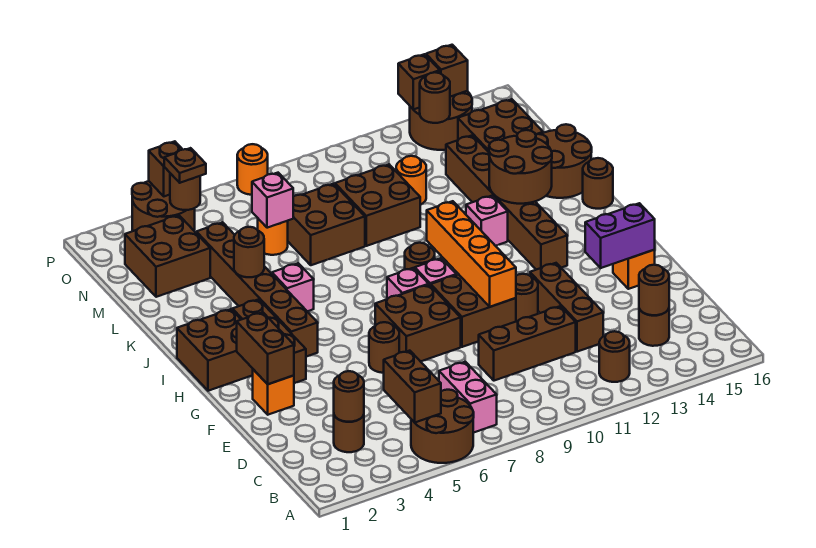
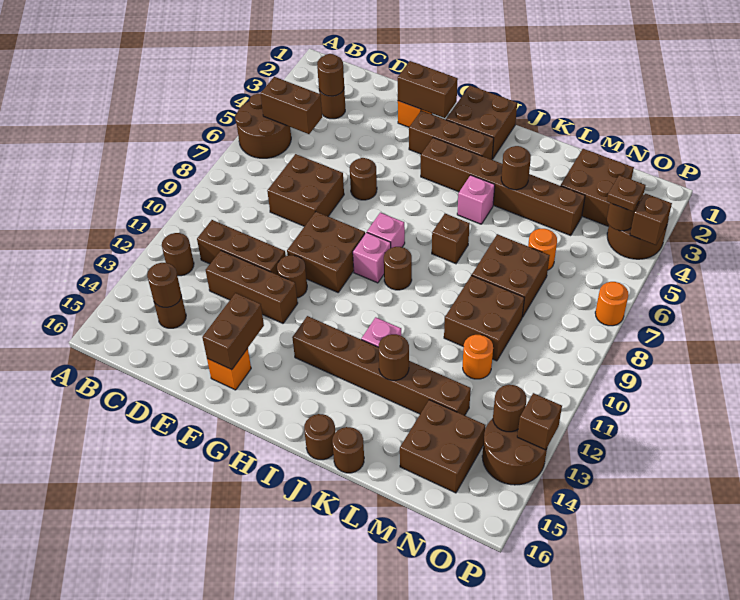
pink brick B7:C7 level 1 -> none
brown brick D9:D11 level 1 -> brown brick C11:E11 level 1
brown brick F7:G8 level 1 -> brown brick D7:E8 level 1
orange brick F10:I10 level 2 -> none
purple brick F14:F15 level 2 -> brown brick F14:F15 level 2
brown round brick J13:K14 level 2 -> brown round brick K13 level 2
brown round brick K15:L16 level 1 -> brown round brick K16 level 1
pink brick M6 level 2 -> none
brown brick P14 level 2 -> brown brick J7 level 1

